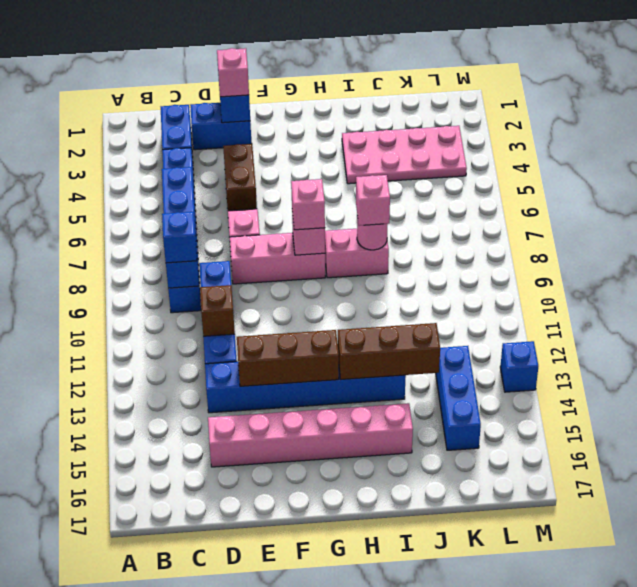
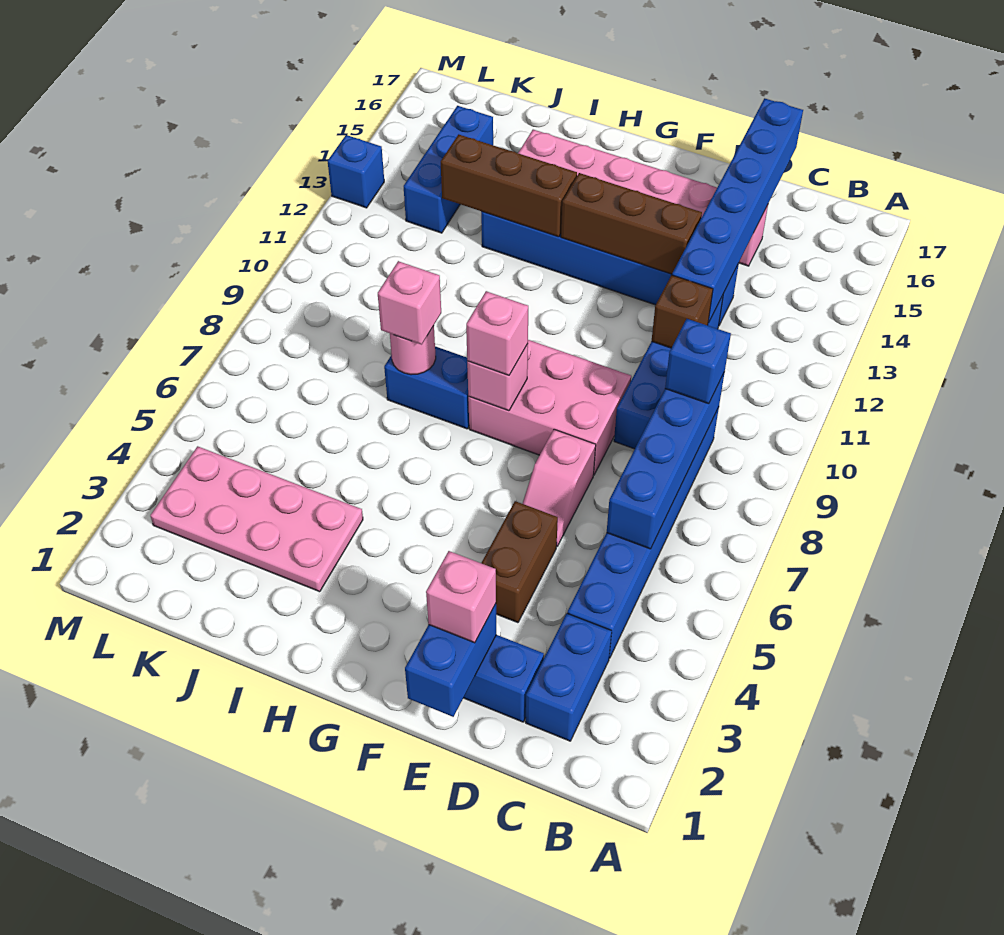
none -> blue brick D12:D17 level 2
pink brick E8:G8 level 1 -> pink brick E8:G9 level 1
pink brick H8:I8 level 1 -> blue brick H8:I8 level 1

